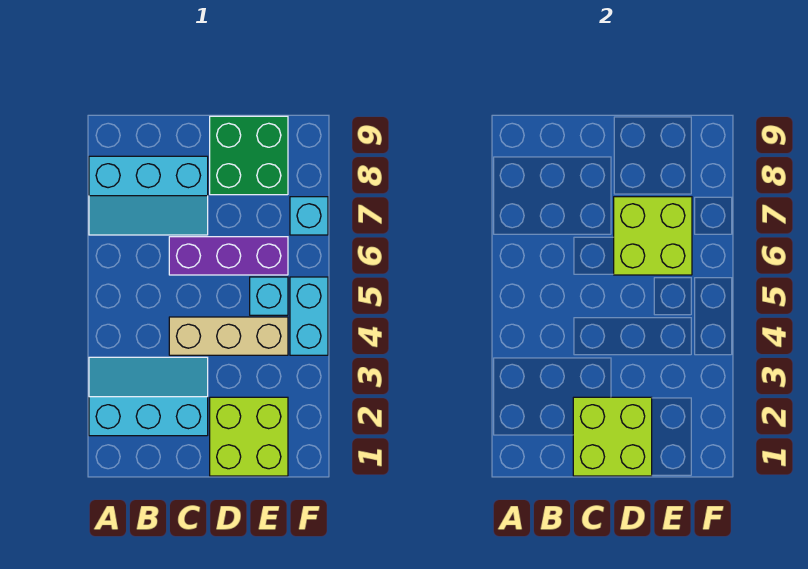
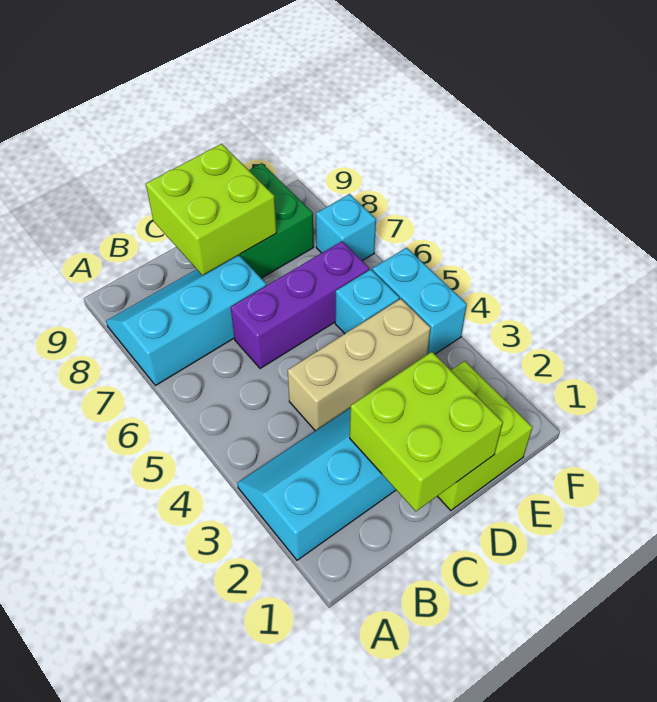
cyan slope A7:C8 level 1 top 8 -> cyan slope A7:C8 level 1 top 7
lime brick D6:E7 level 2 -> lime brick C8:D9 level 2

